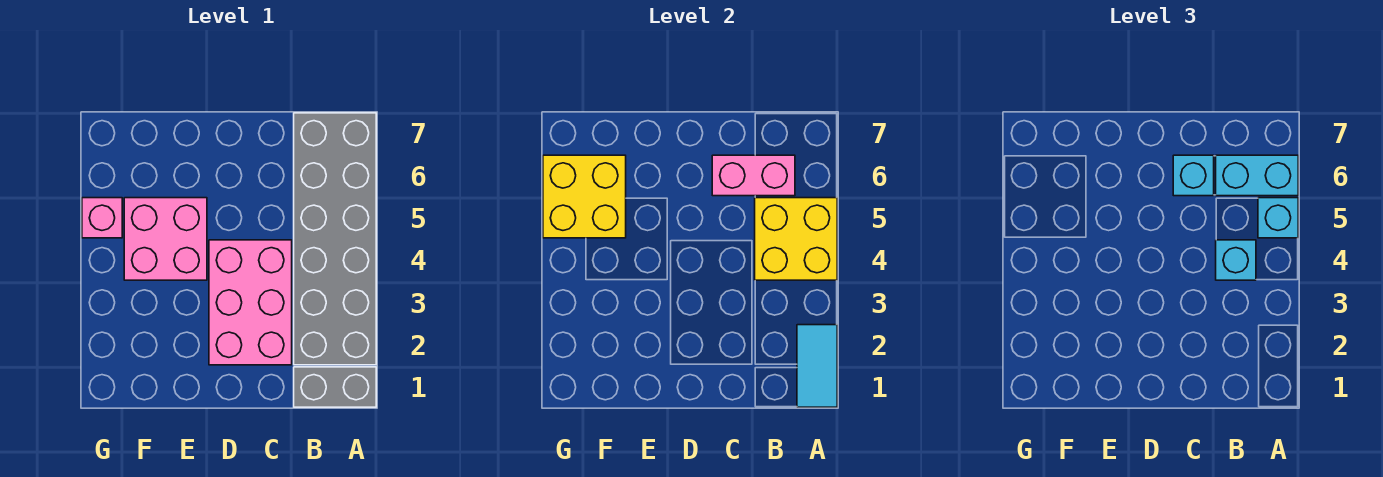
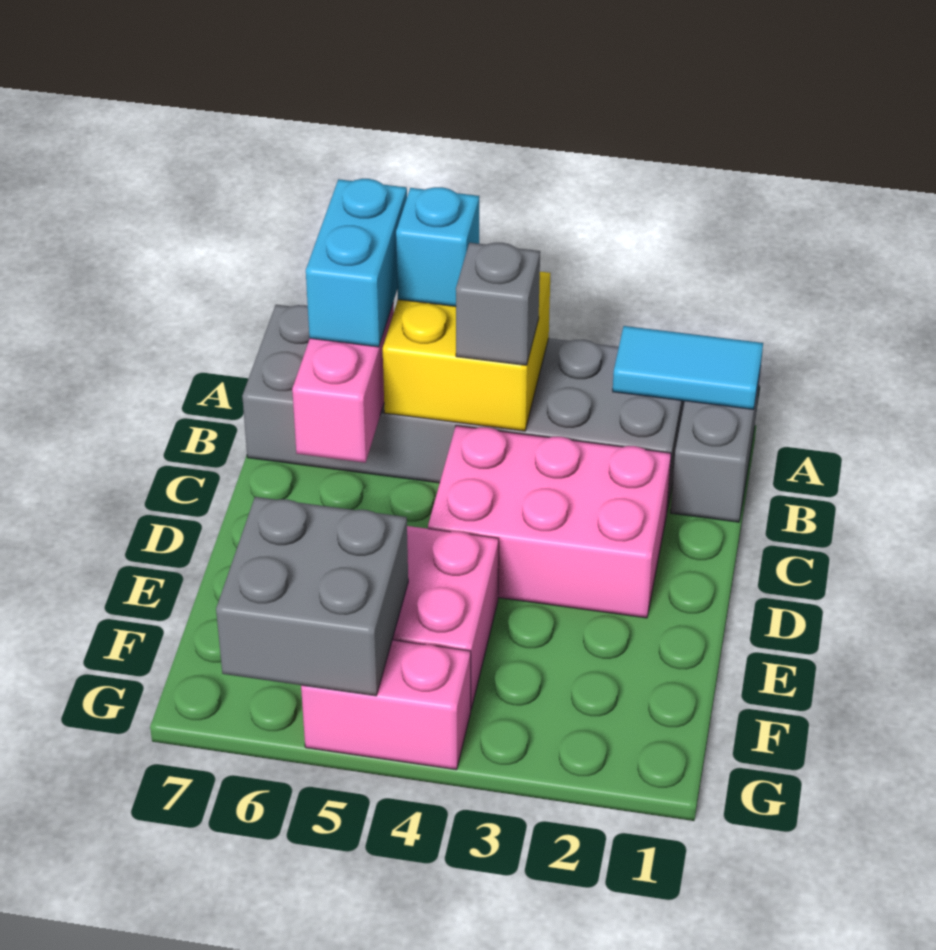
cyan brick B4 level 3 -> grey brick B4 level 3
cyan brick C6 level 3 -> none
yellow brick F5:G6 level 2 -> grey brick F5:G6 level 2
pink brick G5 level 1 -> pink brick G4:G5 level 1

